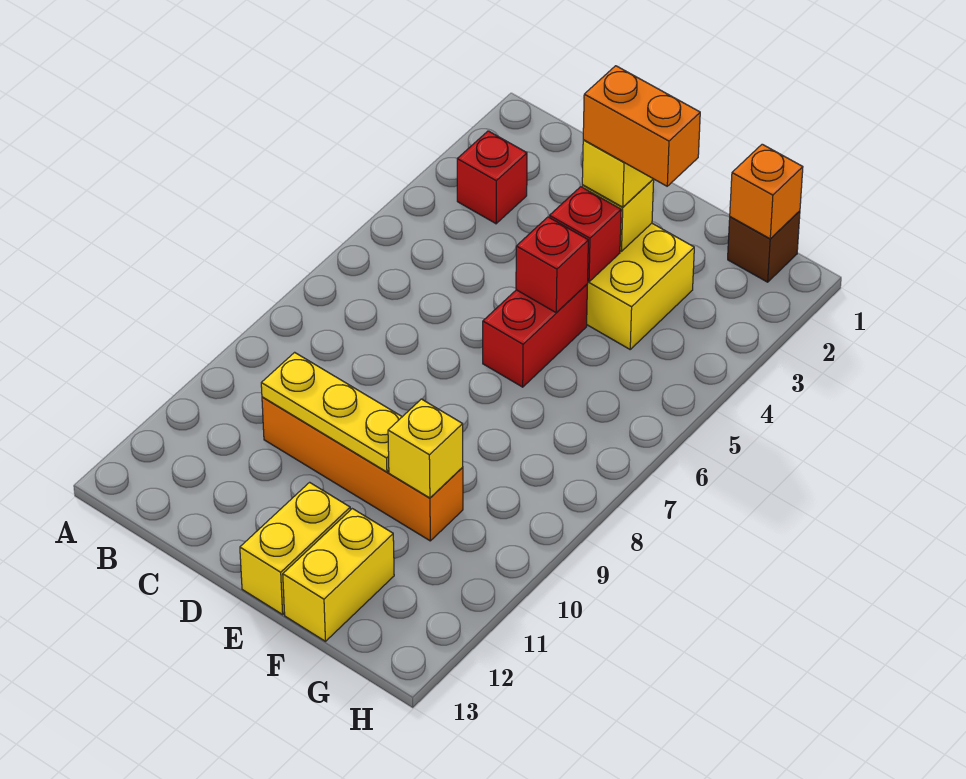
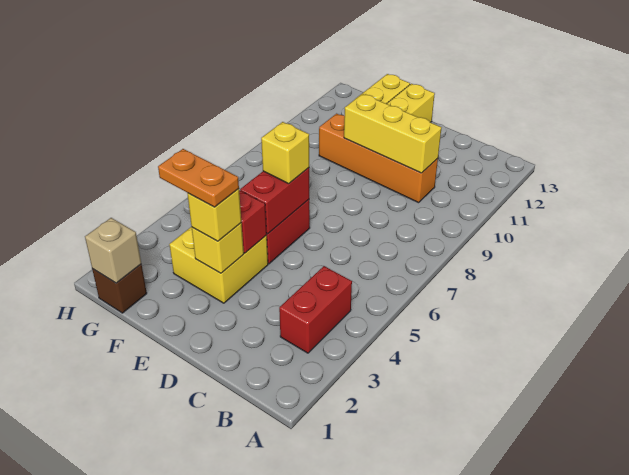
red brick B3 level 1 -> red brick B3:B4 level 1
yellow plate C10:E10 level 2 -> yellow brick C10:E10 level 2
orange brick E3:F3 level 4 -> orange plate E3:F3 level 4
red brick E5 level 2 -> red brick E5:E6 level 2
yellow brick F10 level 2 -> yellow brick E6 level 3
orange brick G1 level 2 -> tan brick G1 level 2

